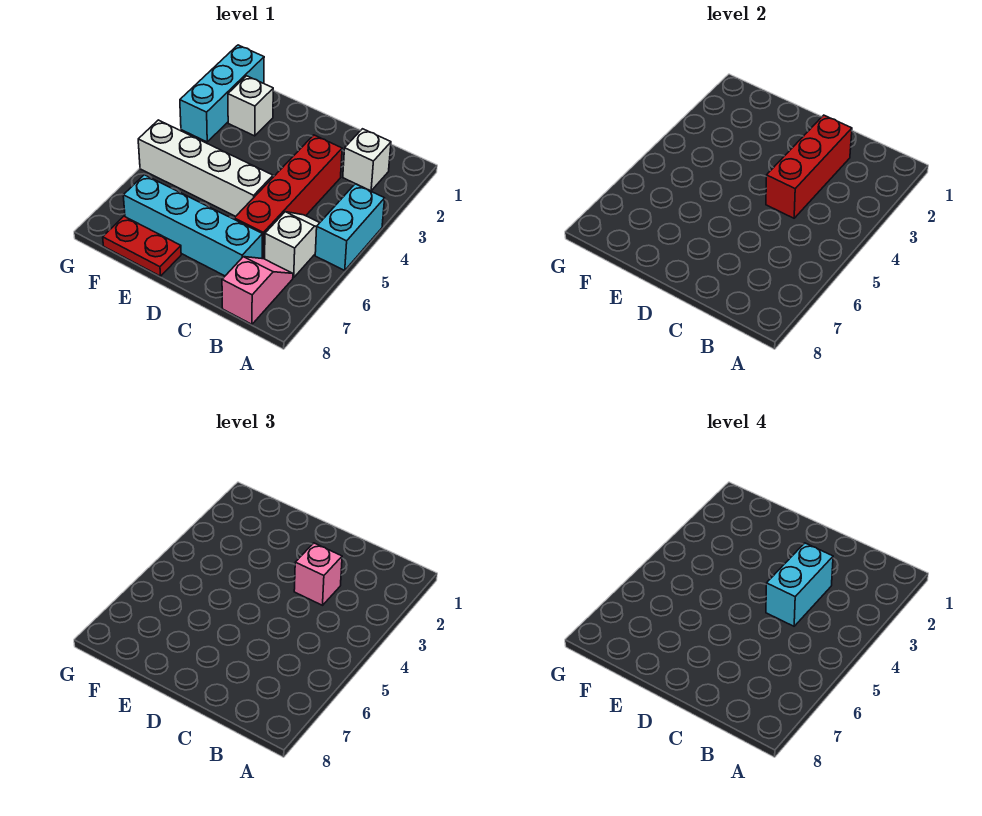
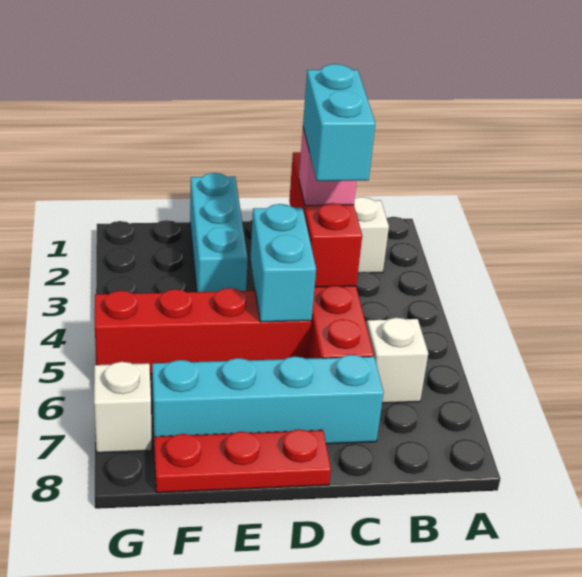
cyan brick A4:A5 level 1 -> cyan brick D4:D5 level 2
pink slope B7:B8 level 1 top 8 -> none
white brick D5:G5 level 1 -> red brick D5:G5 level 1
red plate E8:F8 level 1 -> red plate D8:F8 level 1
white brick F2 level 1 -> white brick G7 level 1
cyan brick G1:G3 level 1 -> cyan brick E1:E3 level 1

